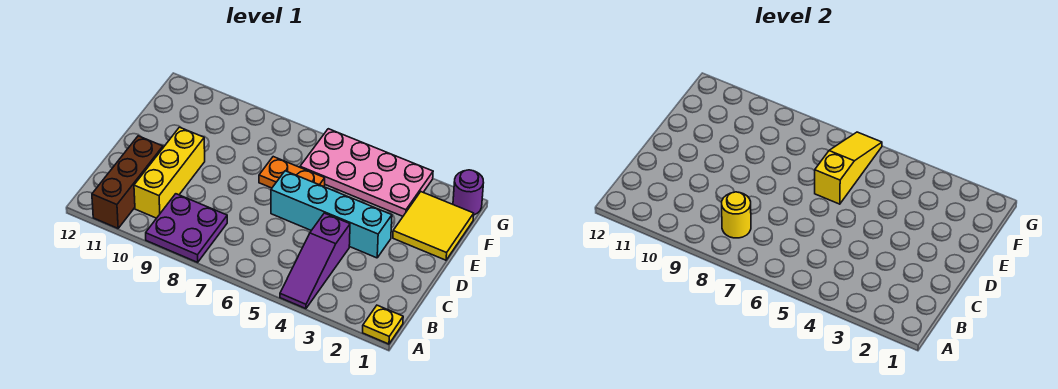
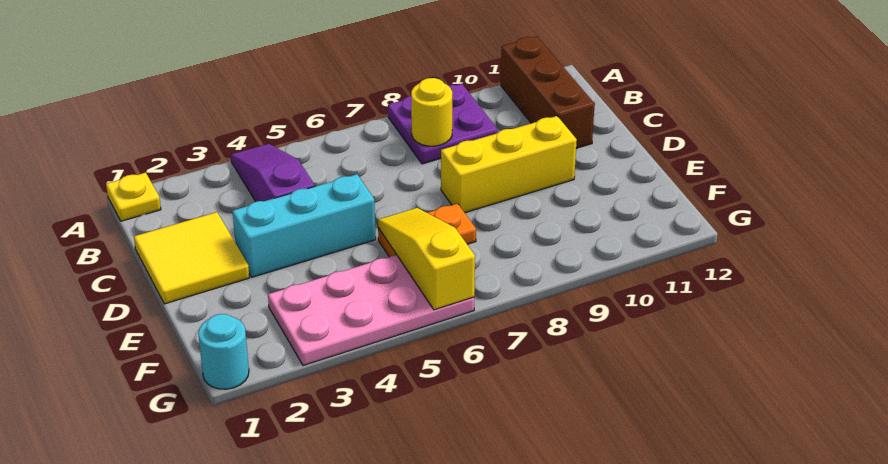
yellow brick B10:D10 level 1 -> yellow brick D8:D10 level 1
cyan brick D3:D6 level 1 -> cyan brick D3:D5 level 1
yellow tile E1:F2 level 1 -> yellow tile C1:D2 level 1
yellow slope E6:G6 level 2 top E -> yellow slope E6:G6 level 2 top G
purple round brick G1 level 1 -> cyan round brick G1 level 1

